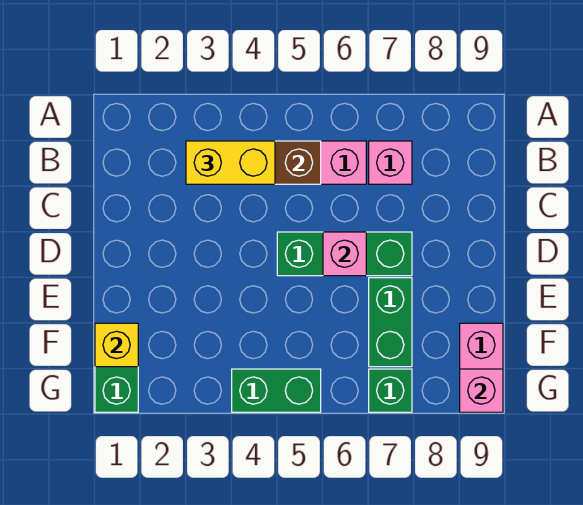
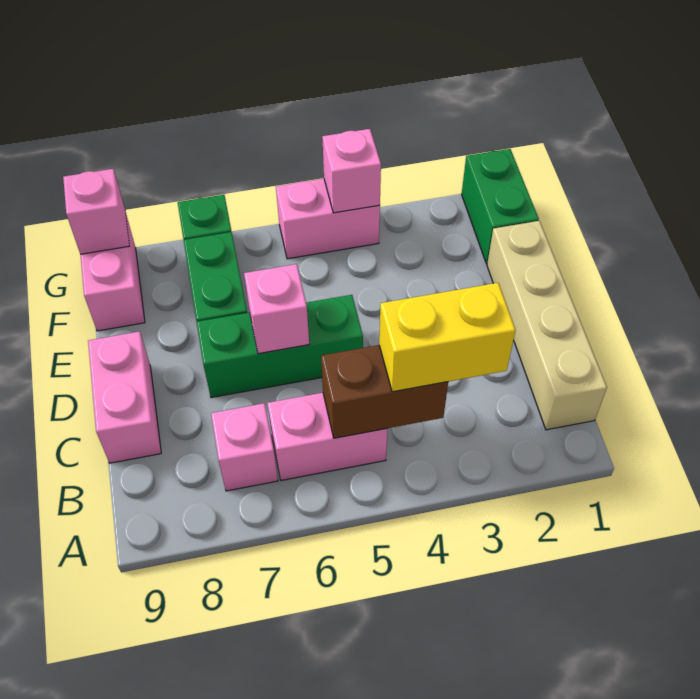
none -> tan brick B1:E1 level 1
none -> pink brick C9:D9 level 1
yellow brick F1 level 2 -> none
green brick G4:G5 level 1 -> pink brick G4:G5 level 1
none -> pink brick G4 level 2

